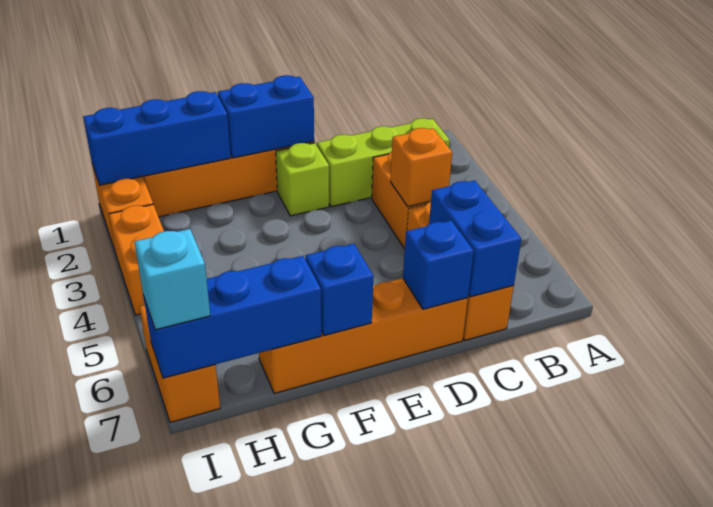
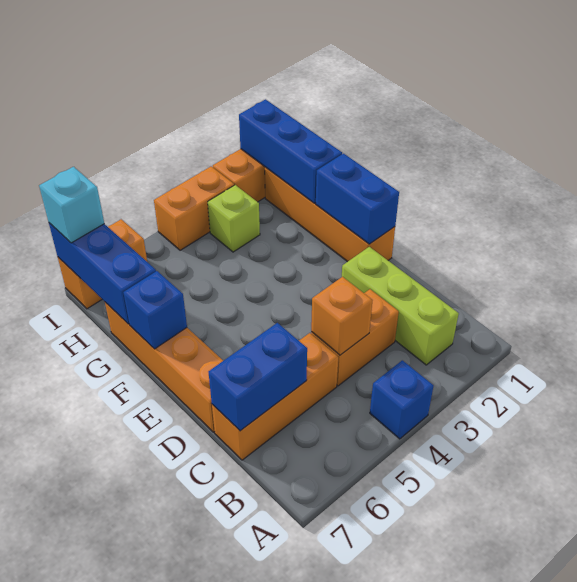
blue brick D7 level 2 -> blue brick A4 level 1
lime brick E2 level 1 -> lime brick H3 level 1

